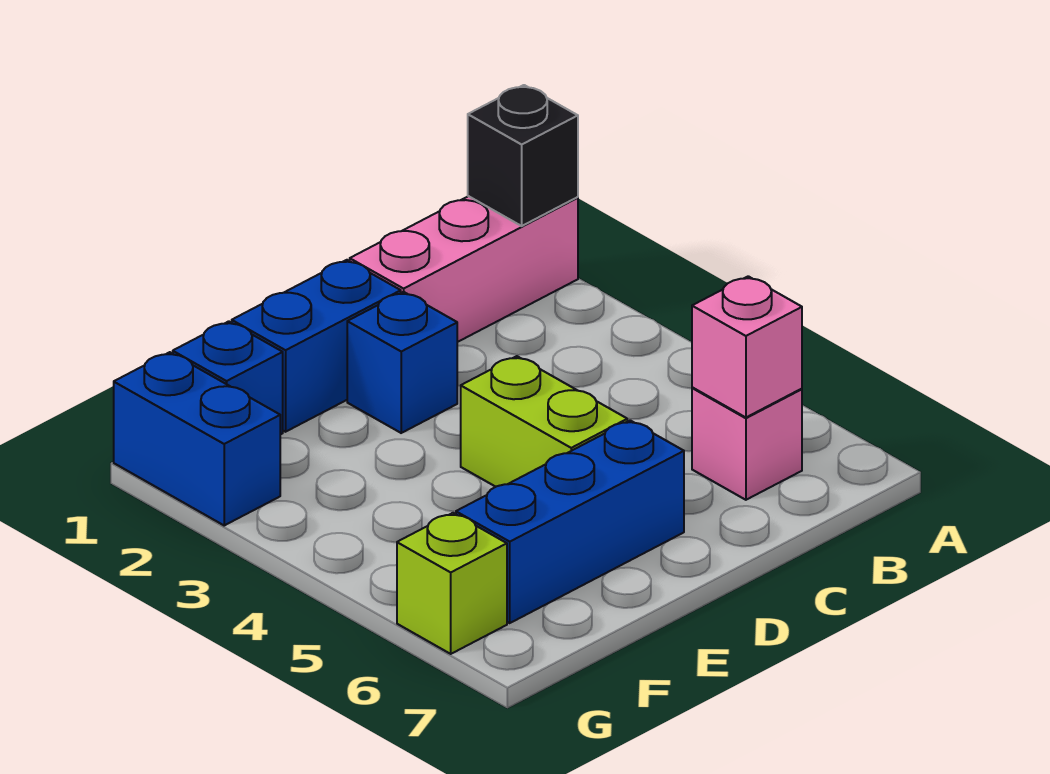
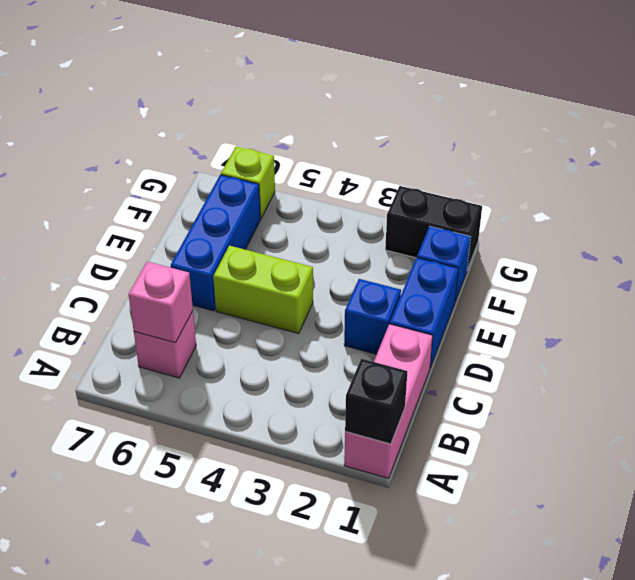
blue brick G1:G2 level 1 -> black brick G1:G2 level 1

